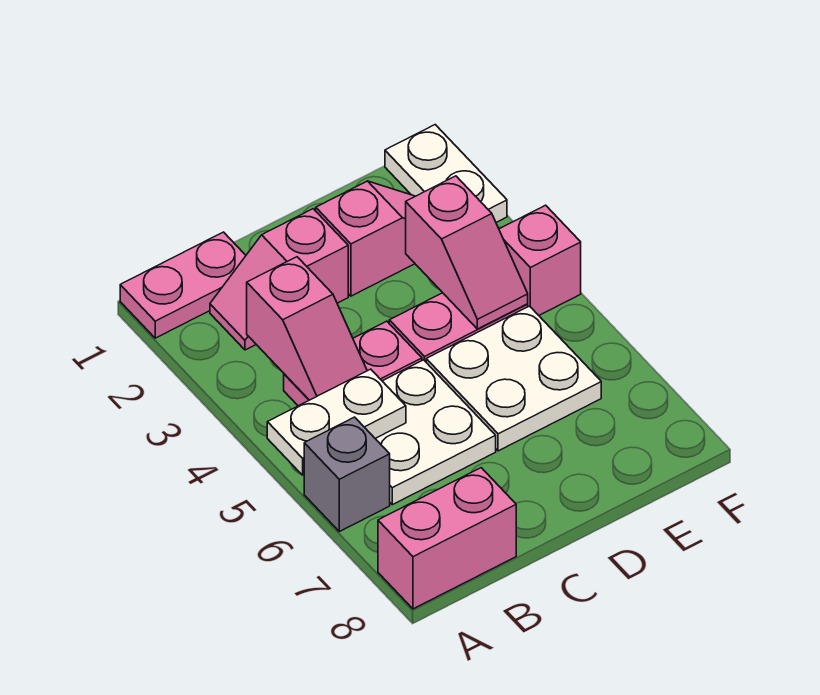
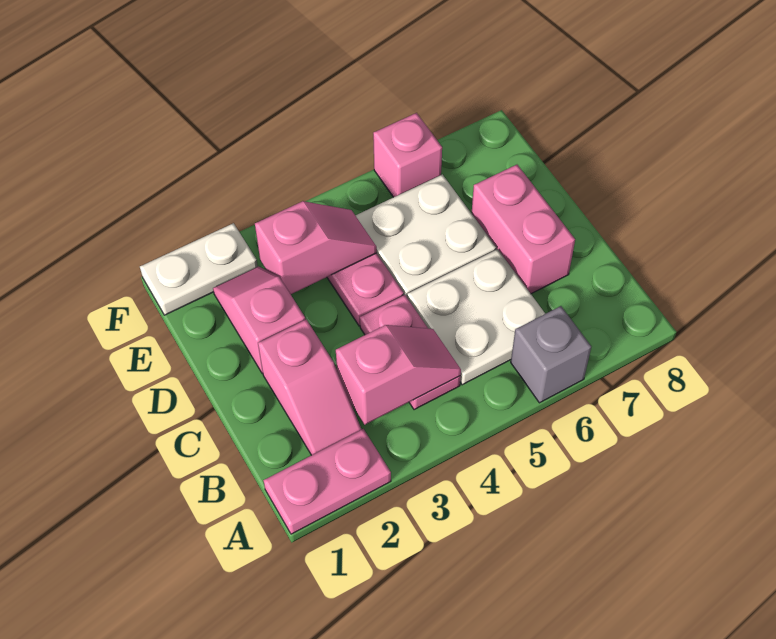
pink plate A1:B1 level 1 -> pink plate A1:A2 level 1
white plate A5:B5 level 2 -> none
pink brick A8:B8 level 1 -> pink brick C7:D7 level 1
pink brick F4 level 1 -> pink brick F6 level 1

